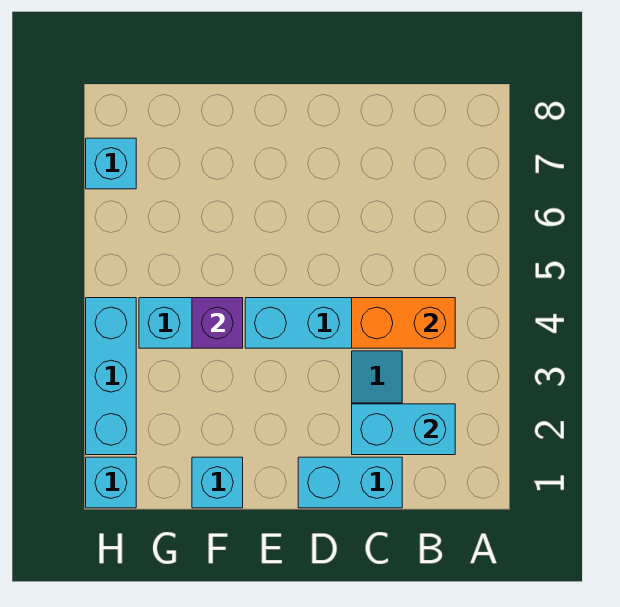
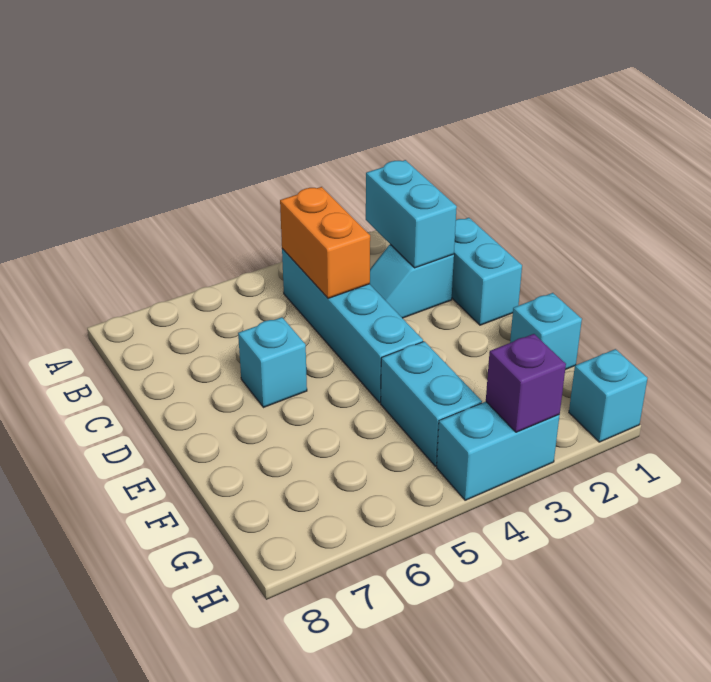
purple brick F4 level 2 -> purple brick H3 level 2
cyan brick H2:H4 level 1 -> cyan brick H3:H4 level 1
cyan brick H7 level 1 -> cyan brick D6 level 1

